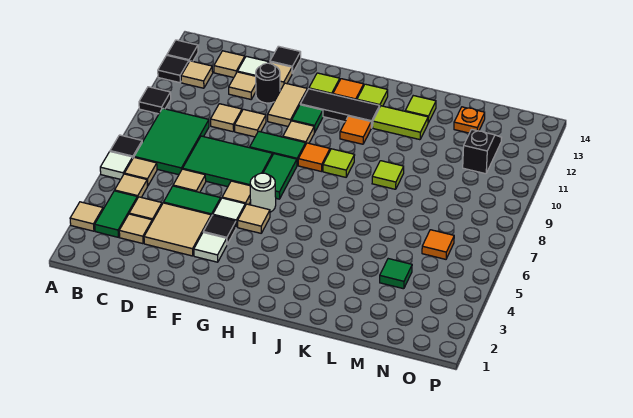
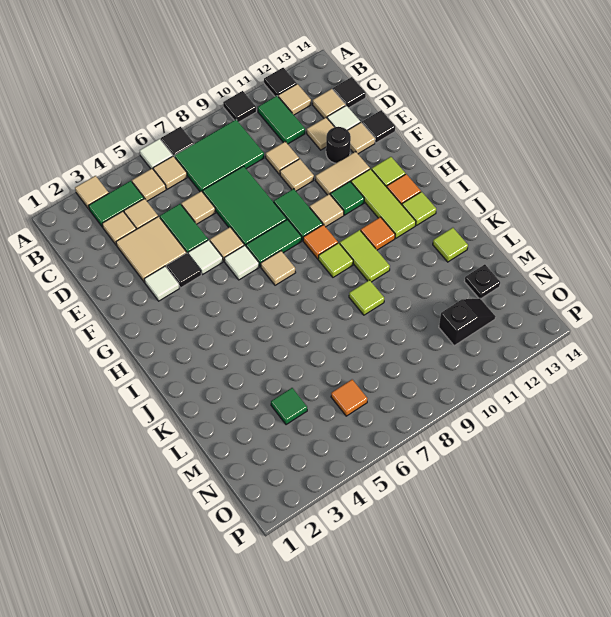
black tile A13 level 1 -> black tile C14 level 1
none -> green tile B11:C11 level 1
tan tile G5 level 1 -> tan tile H7 level 1
white round brick G6 level 1 -> white tile G6 level 1
black tile G12:I12 level 1 -> lime tile G12:I12 level 1
lime tile J12:K12 level 1 -> lime tile I10:J10 level 1
orange plate M13 level 1 -> black plate M13 level 1

